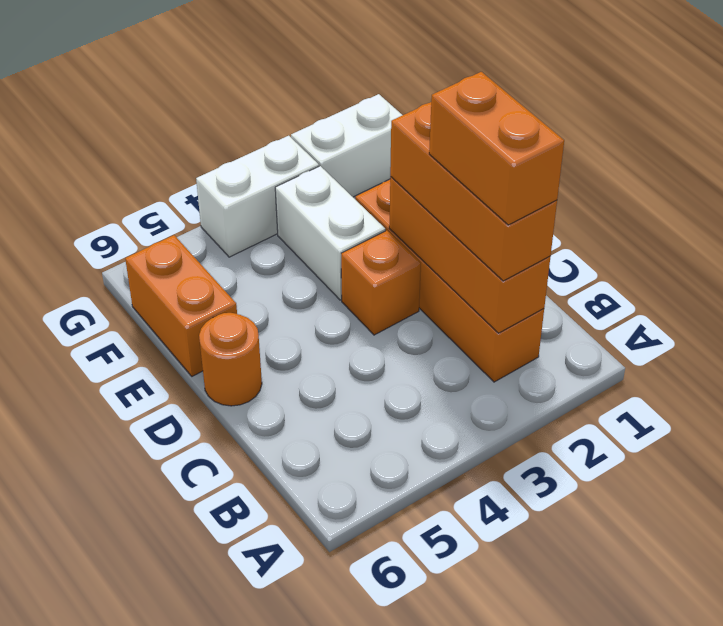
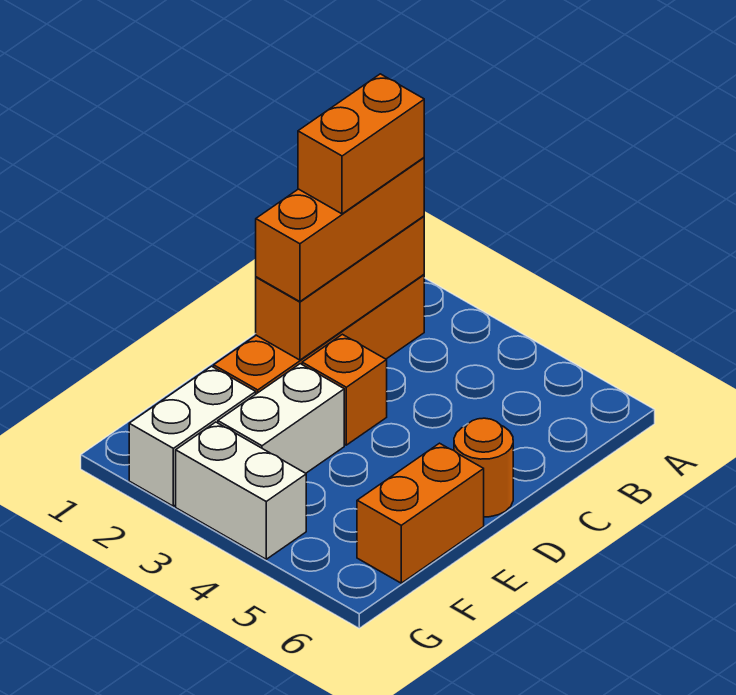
white brick G1:G2 level 1 -> white brick F2:G2 level 1

